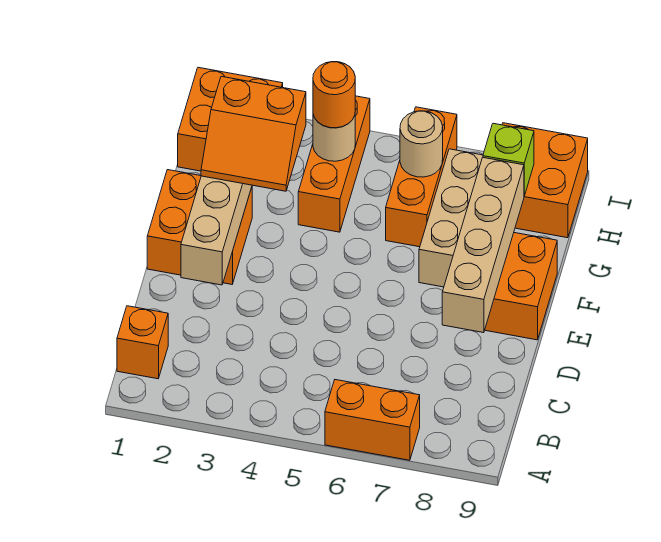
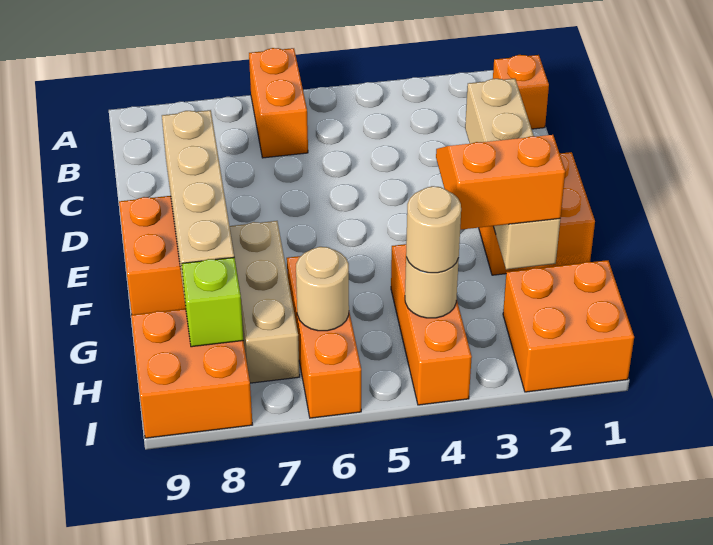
orange brick A6:A7 level 1 -> orange brick A6:B6 level 1
orange round brick H4 level 3 -> tan round brick H4 level 3

